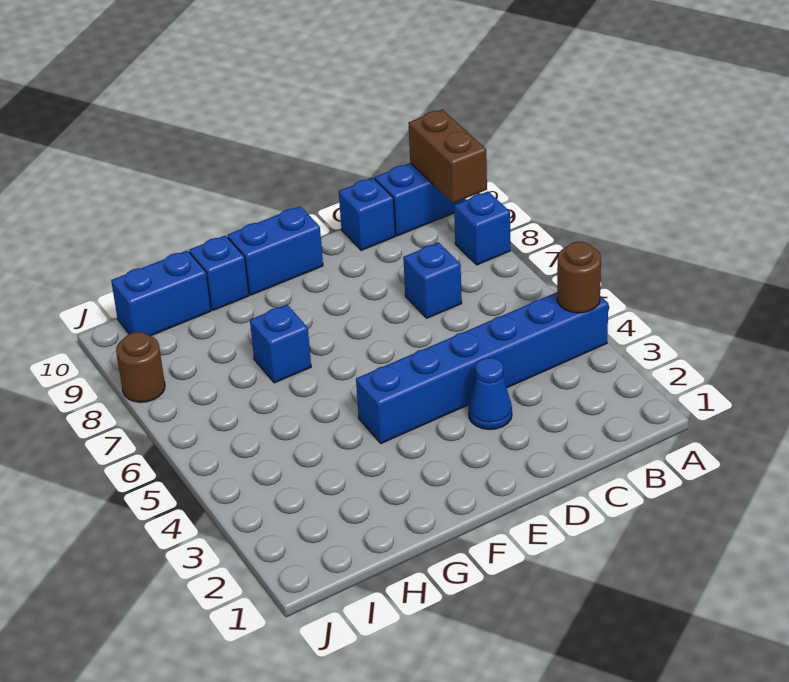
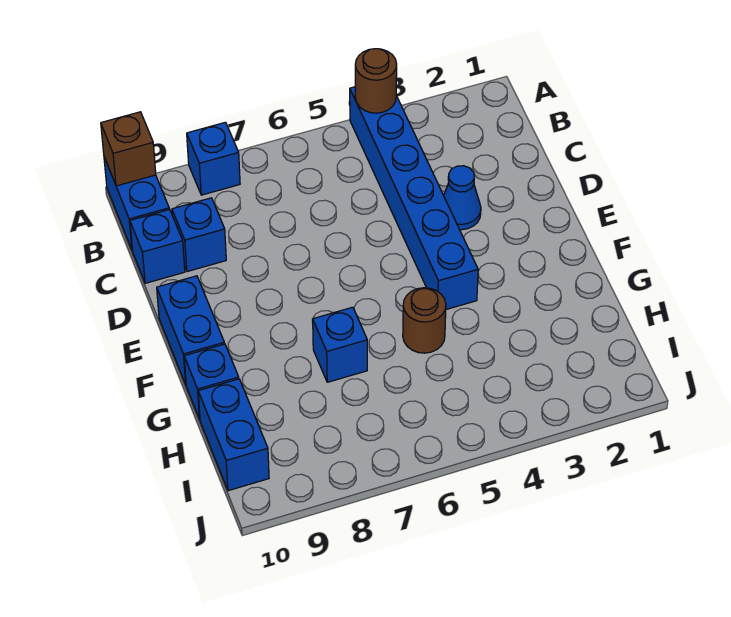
brown brick A9:A10 level 2 -> brown brick A10 level 2
blue brick C7 level 1 -> blue brick C9 level 1
brown round brick J8 level 1 -> brown round brick G5 level 1

